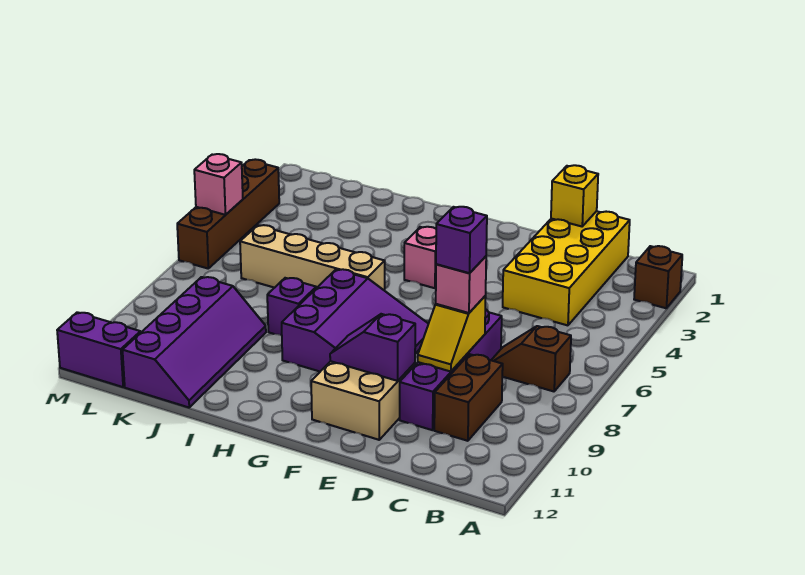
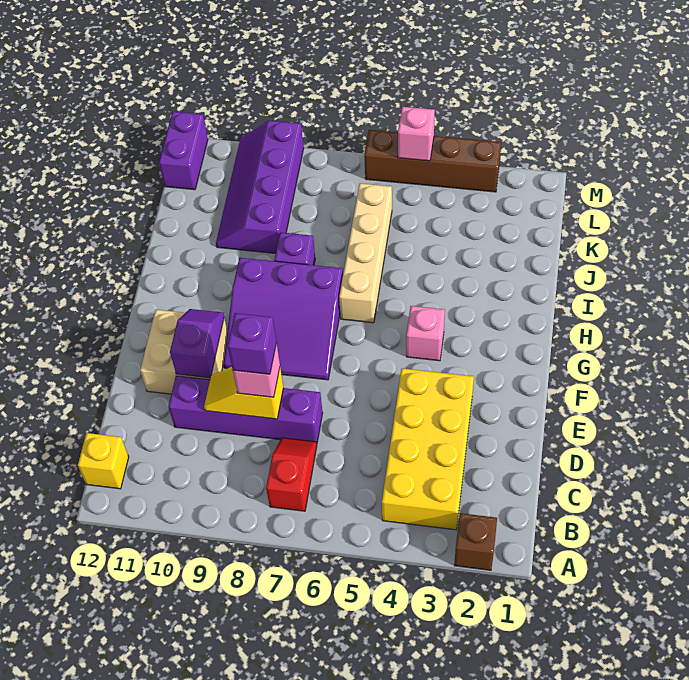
brown slope B7:C7 level 1 top B -> red slope B7:C7 level 1 top B
yellow brick C1:D4 level 1 -> yellow brick B3:E4 level 1
brown brick C9:C10 level 1 -> none
yellow brick D1 level 2 -> yellow brick B12 level 1
purple slope J9:K12 level 1 top K -> purple slope J9:M10 level 1 top 9

